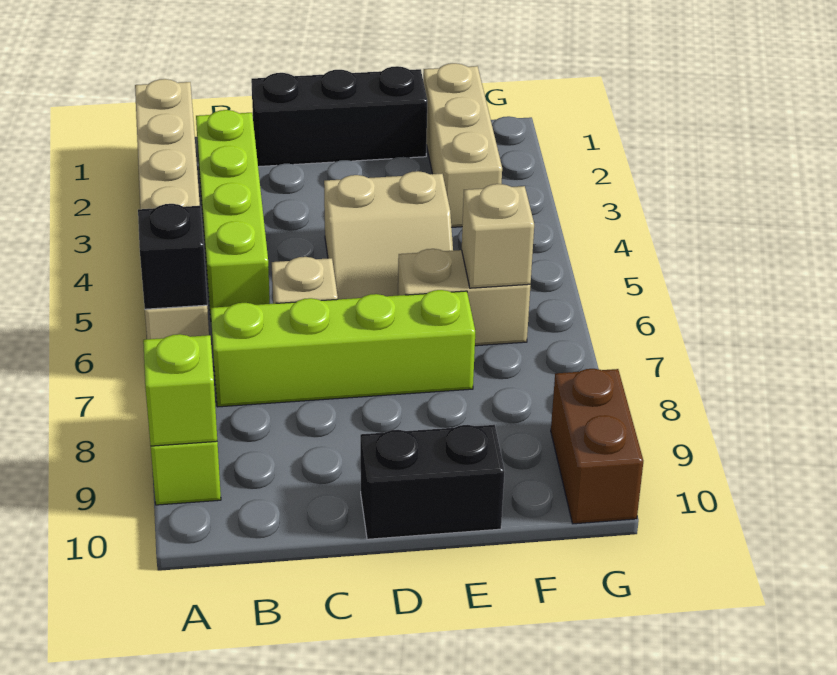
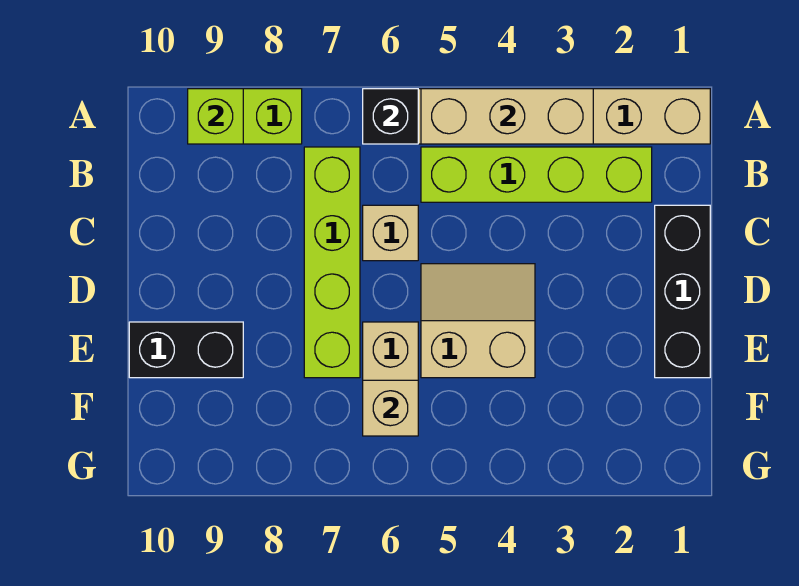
tan slope D4:E5 level 1 top 4 -> tan slope D4:E5 level 1 top E
black brick D10:E10 level 1 -> black brick E9:E10 level 1
tan brick F1:F3 level 1 -> tan brick A3:A5 level 2
brown brick G9:G10 level 1 -> none

